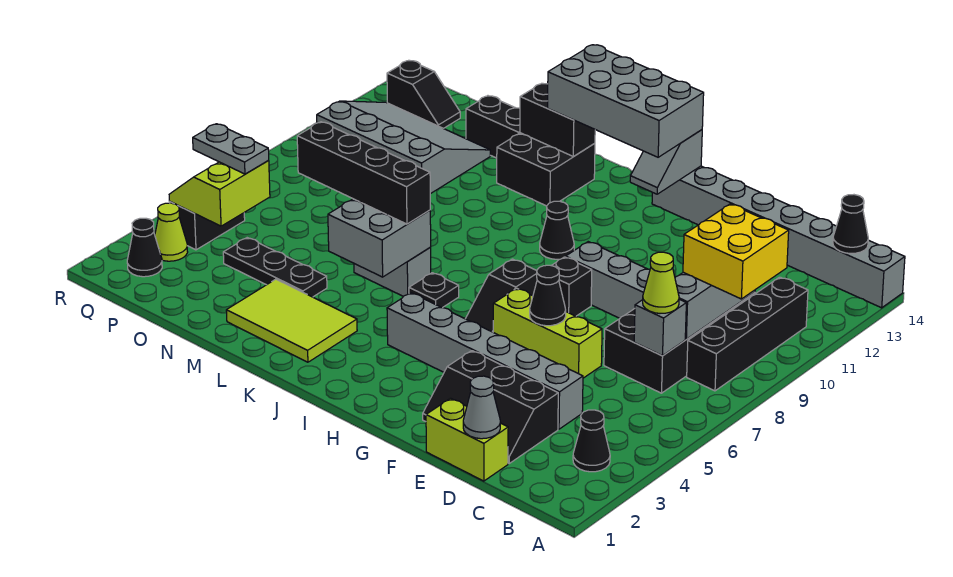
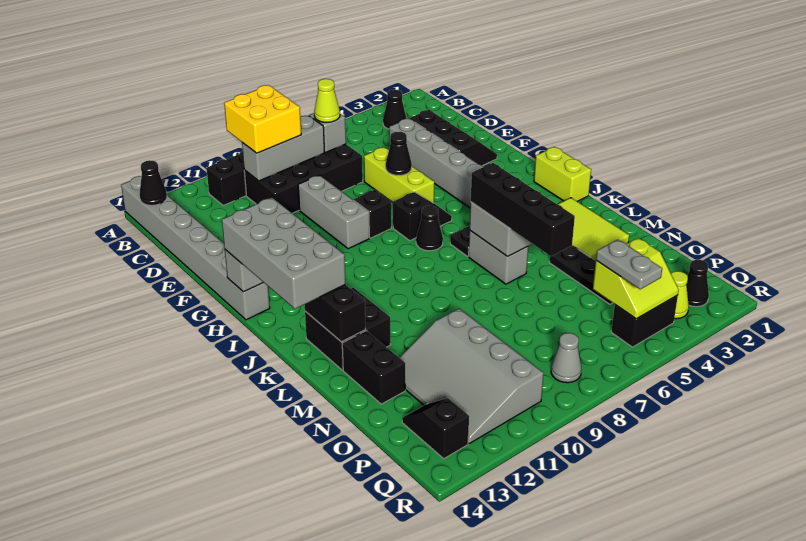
lime brick D1:E1 level 1 -> lime brick I1:J1 level 1
grey cone D1 level 2 -> grey cone Q8 level 1
black cone I10 level 1 -> black cone I7 level 1

